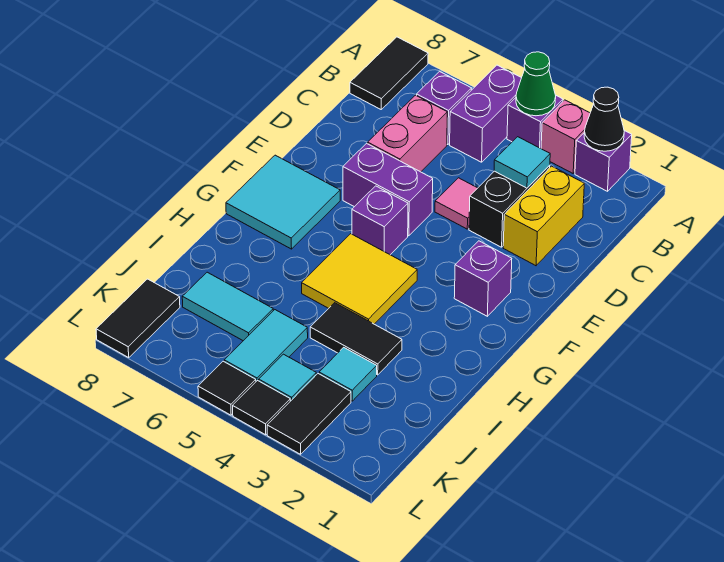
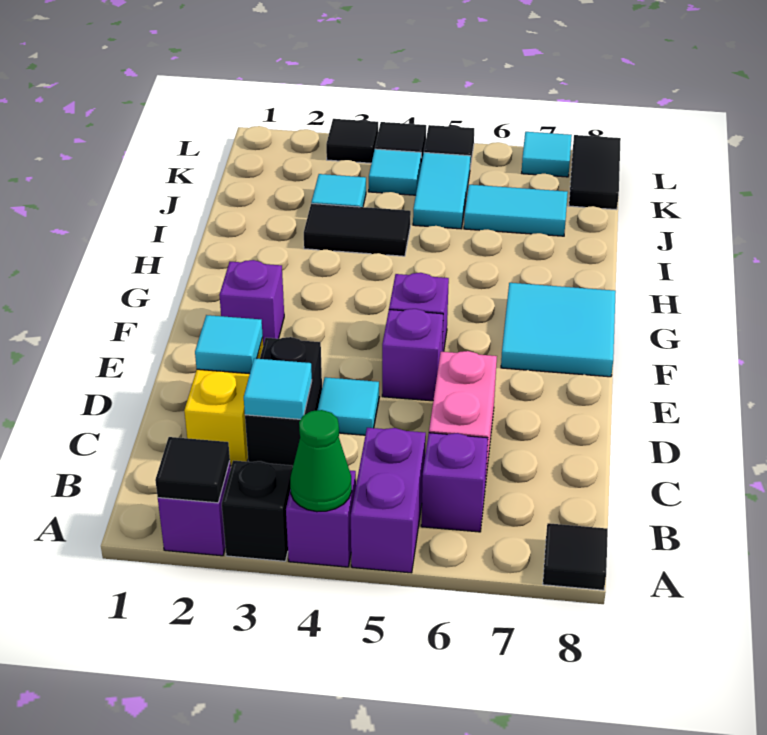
black cone A2 level 2 -> black tile A2 level 2
pink brick A3 level 1 -> black brick A3 level 1
black tile A8:B8 level 1 -> black tile A8 level 1
none -> cyan tile D2 level 2
pink tile D4 level 1 -> cyan tile D4 level 1
purple brick E5:E6 level 1 -> purple brick E5 level 1
yellow tile G4:H5 level 1 -> none
black tile K3:L3 level 1 -> black tile L3 level 1
none -> cyan tile L7 level 1

